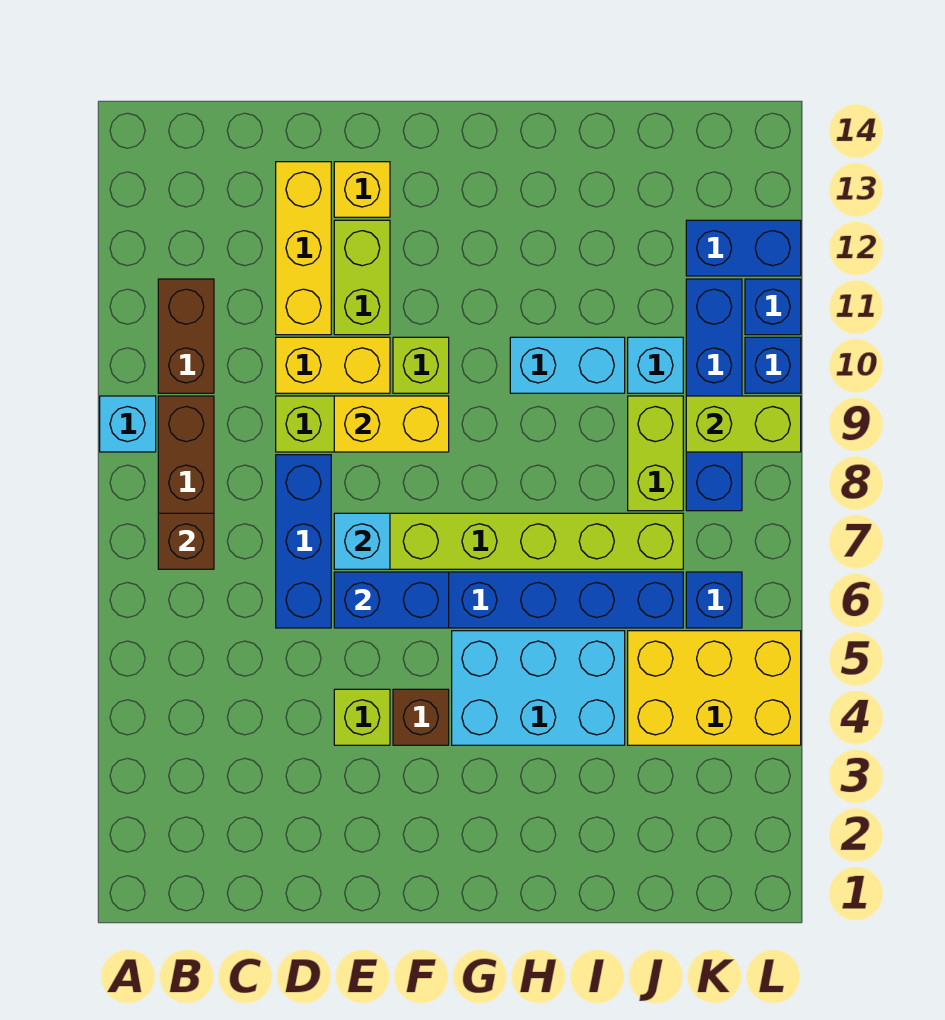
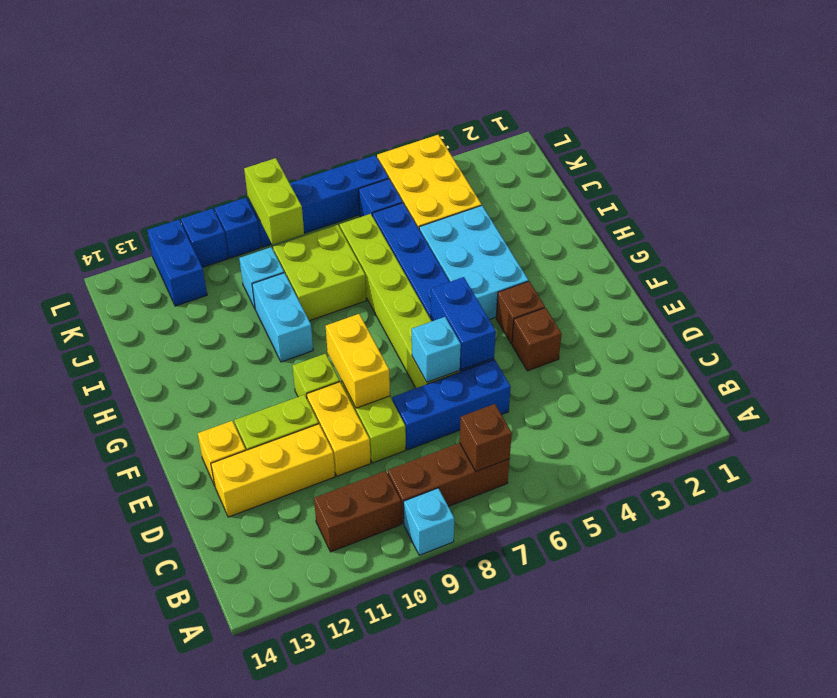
lime brick E4 level 1 -> brown brick E4 level 1
lime brick J8:J9 level 1 -> lime brick I8:J9 level 1
blue brick K8:K11 level 1 -> blue brick L6:L9 level 1

